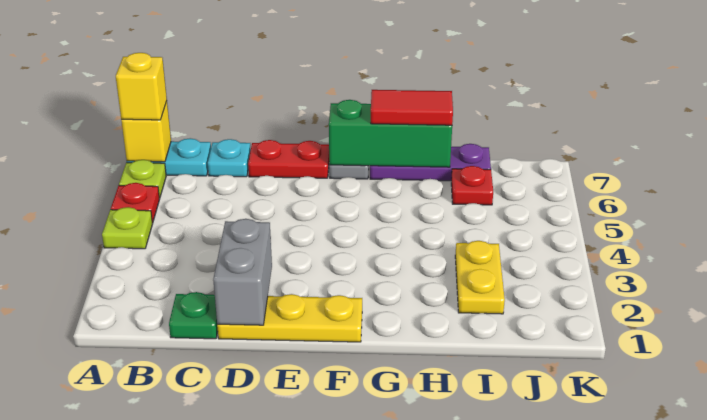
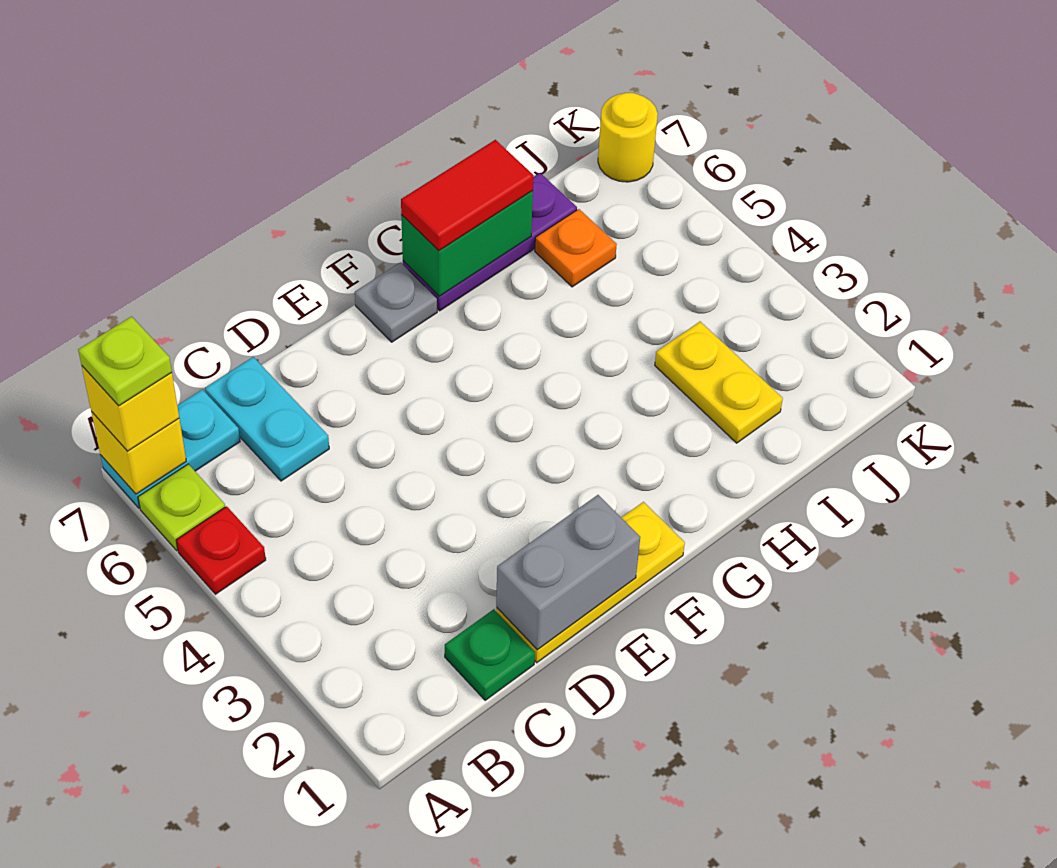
lime plate A4 level 1 -> lime plate A7 level 4
cyan plate C7 level 1 -> cyan plate C6:C7 level 1
grey brick D1:D2 level 2 -> grey brick D1:E1 level 2
red plate D7:E7 level 1 -> none
green brick F7:H7 level 2 -> green brick G7:H7 level 2
red plate I6 level 1 -> orange plate I6 level 1
none -> yellow round brick K7 level 1

